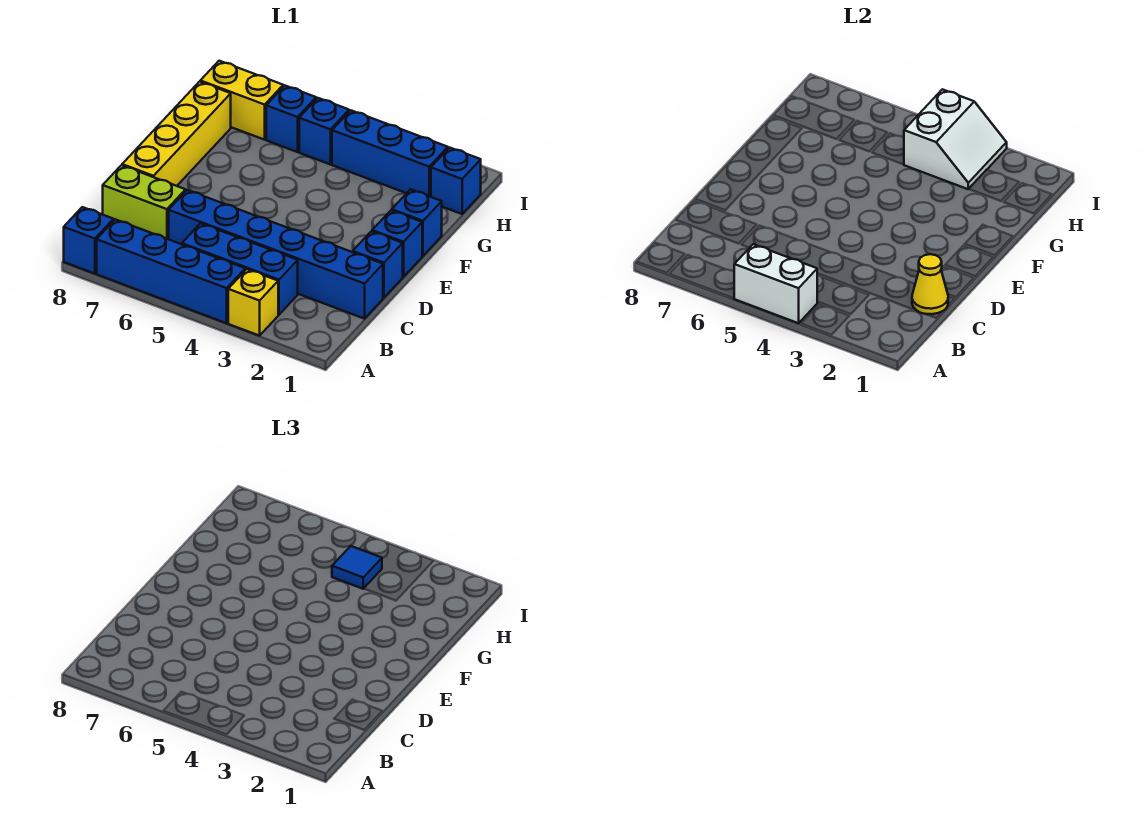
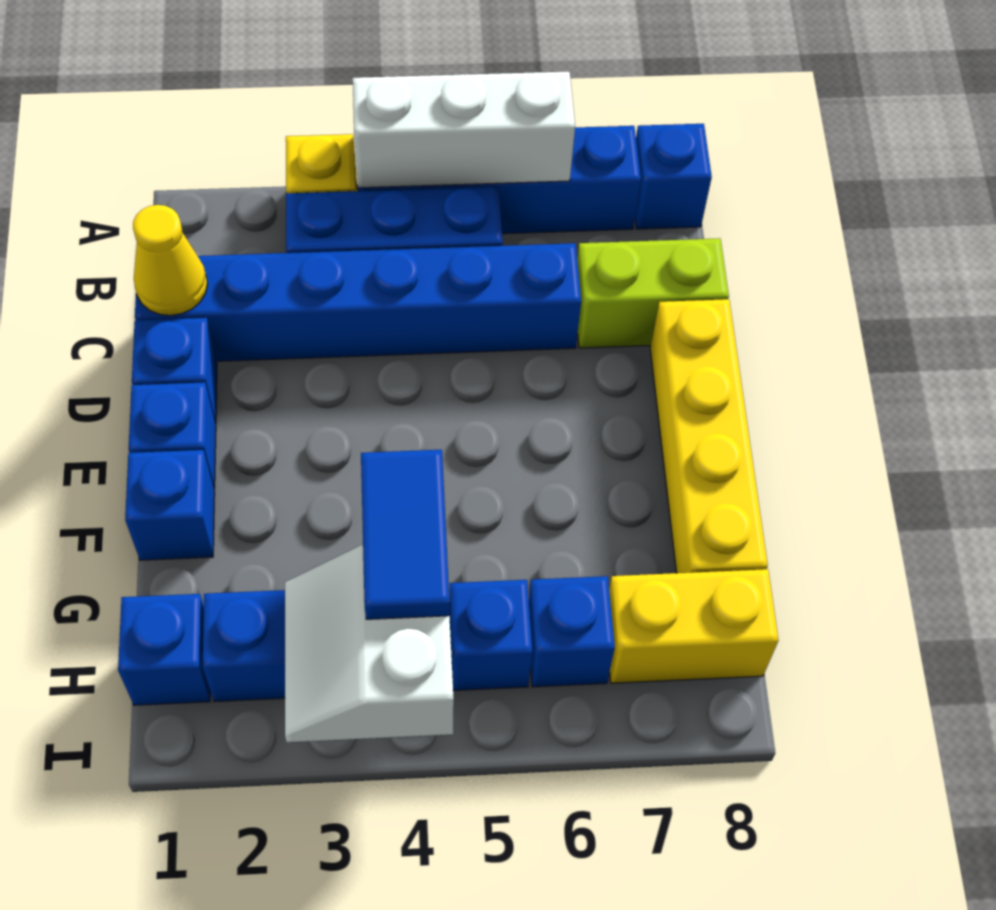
white brick A4:A5 level 2 -> white brick A4:A6 level 2
blue tile H4 level 3 -> blue tile G4:H4 level 3

